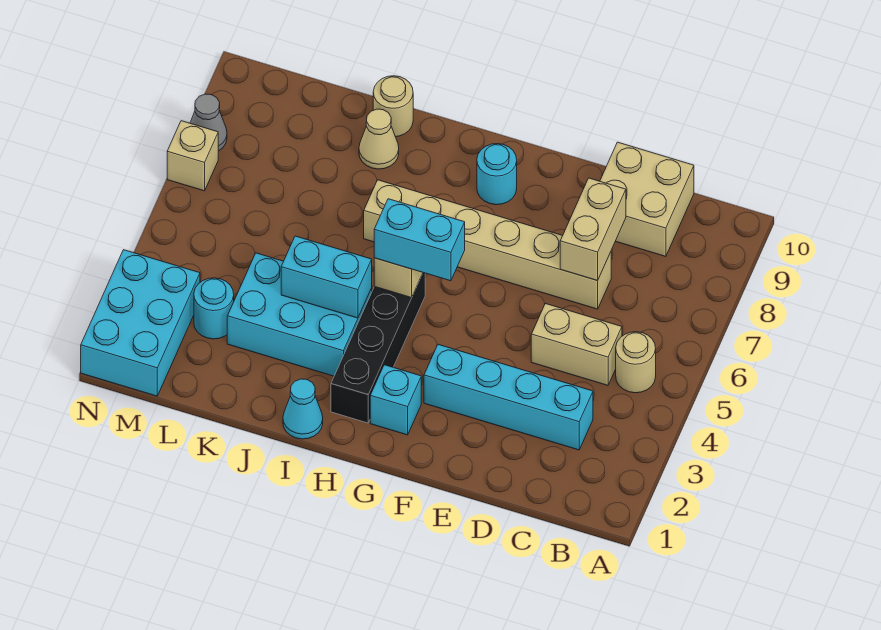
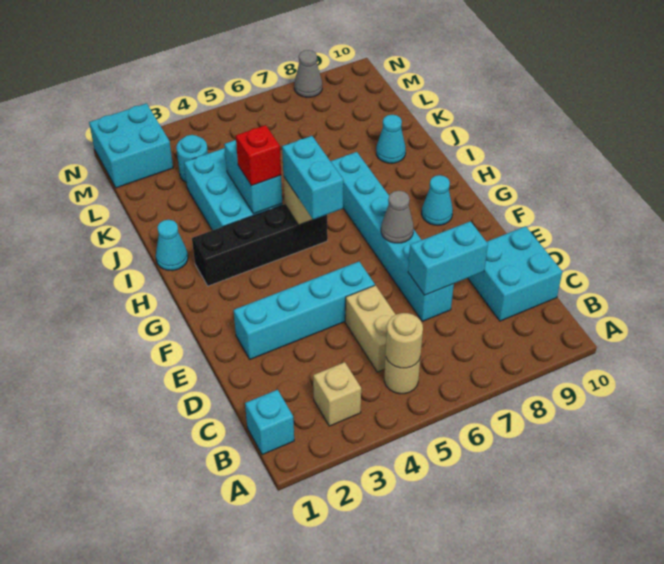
cyan brick C3:F3 level 1 -> cyan brick E2:E5 level 1
tan brick C9:D10 level 1 -> cyan brick C9:D10 level 1
tan brick D7:I7 level 1 -> cyan brick D7:I7 level 1
tan brick D7:D8 level 2 -> cyan brick D7:D8 level 2
none -> grey cone F7 level 2
cyan brick G2 level 1 -> cyan brick B1 level 1
cyan round brick G9 level 1 -> cyan cone G9 level 1
none -> red brick I4 level 3
tan cone J9 level 1 -> cyan cone J9 level 1
tan round brick J10 level 1 -> tan round brick B5 level 2
cyan brick M1:N3 level 1 -> cyan brick M1:N2 level 1
tan brick N7 level 1 -> tan brick B3 level 1

